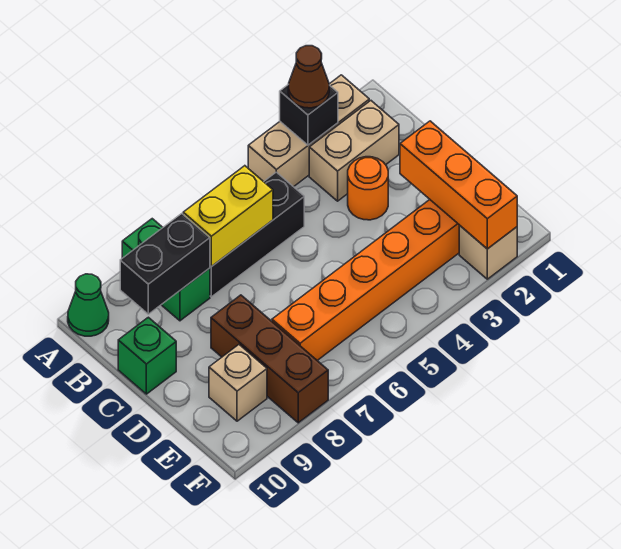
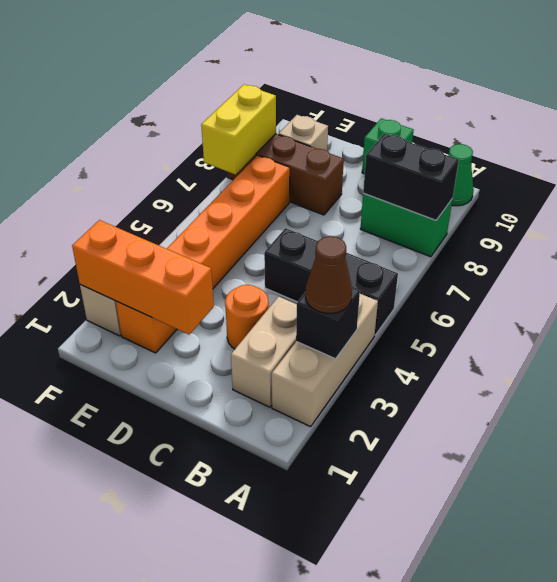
black brick B5:B7 level 1 -> black brick A5:C5 level 1
yellow brick B6:B7 level 2 -> yellow brick F7:F8 level 2
black brick B8:B9 level 2 -> black brick A8:B8 level 2

